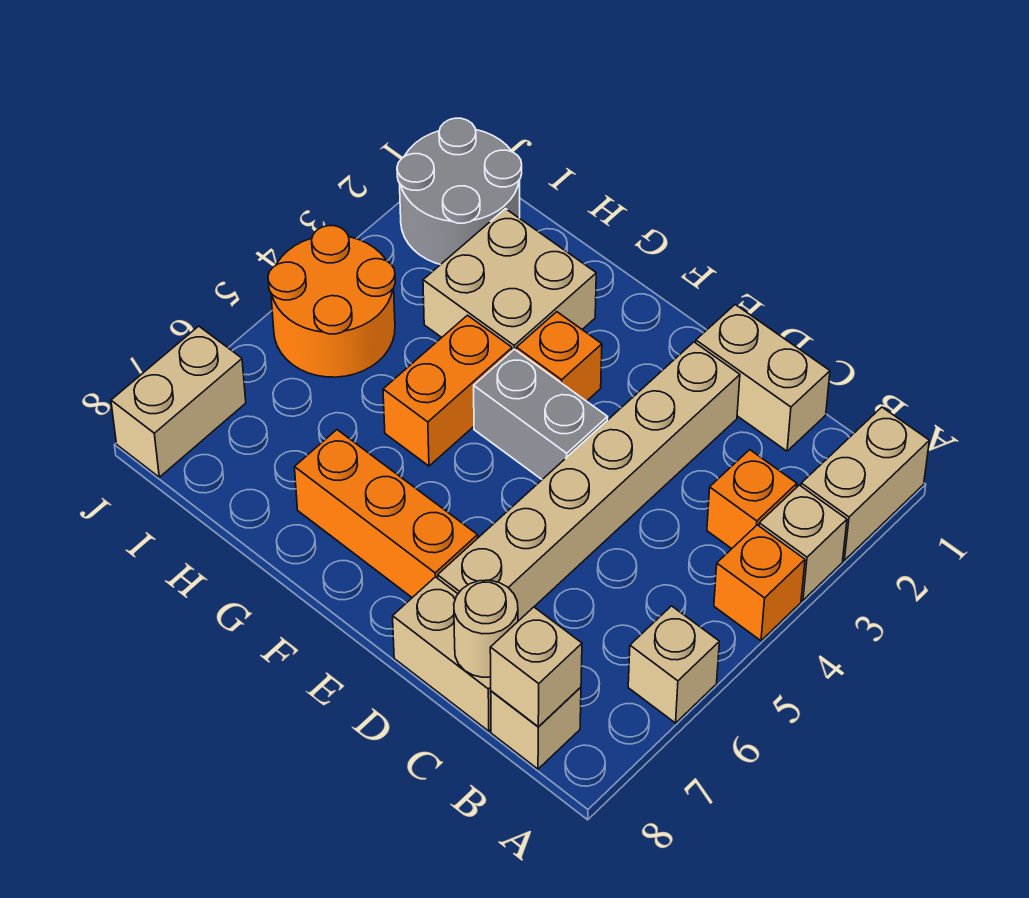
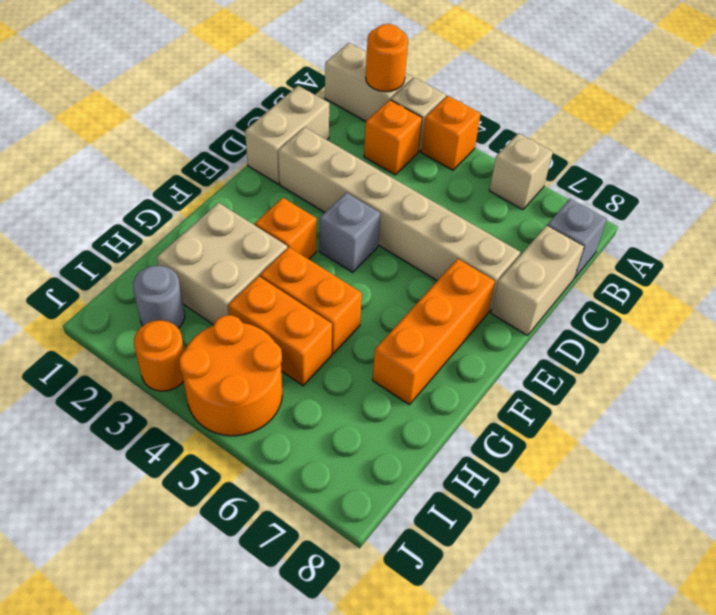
none -> orange round brick A2 level 2
tan brick B8 level 1 -> grey brick B8 level 1
tan brick B8 level 2 -> none
tan round brick C8 level 2 -> none
grey brick E4:F4 level 1 -> grey brick E4 level 1
none -> orange brick H4:H5 level 1
grey round brick I1:J2 level 1 -> grey round brick I2 level 1
none -> orange round brick J3 level 1
tan brick J7:J8 level 1 -> none

